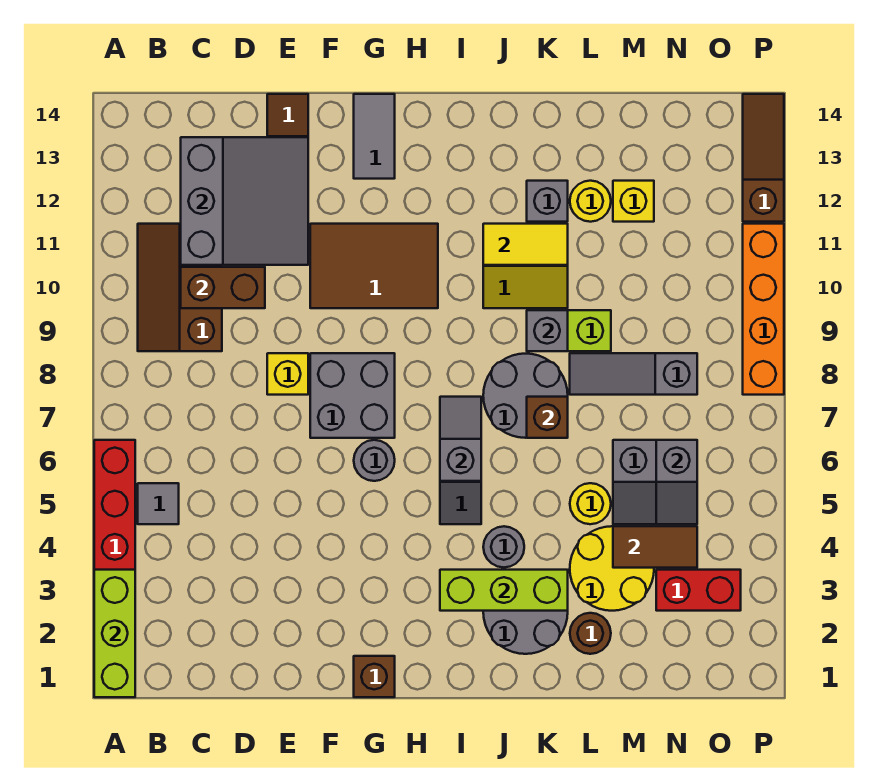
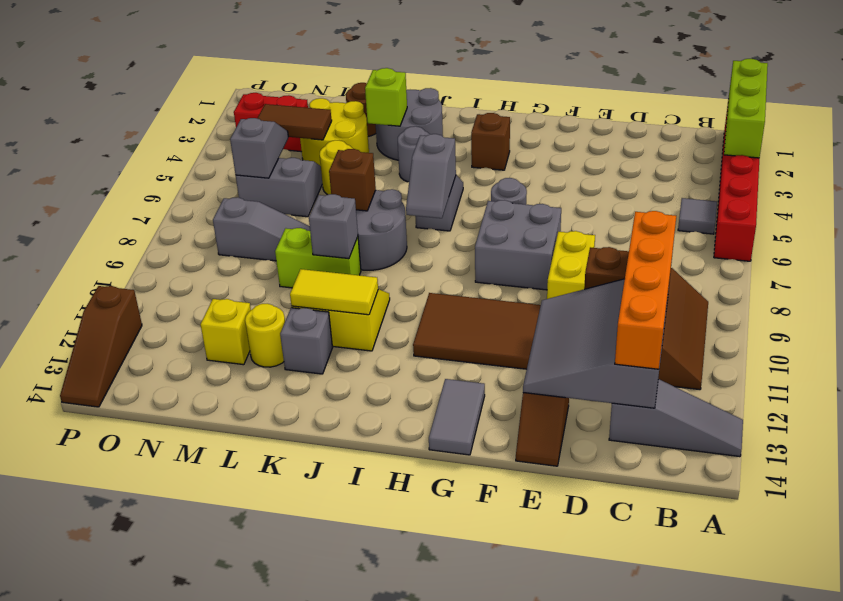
none -> grey slope A13:C13 level 1 top C
yellow brick E8 level 1 -> yellow brick E8:E9 level 1
brown brick G1 level 1 -> brown brick H3 level 1
lime brick I3:K3 level 2 -> lime brick K3 level 2
orange brick P8:P11 level 1 -> orange brick C10:C13 level 3

